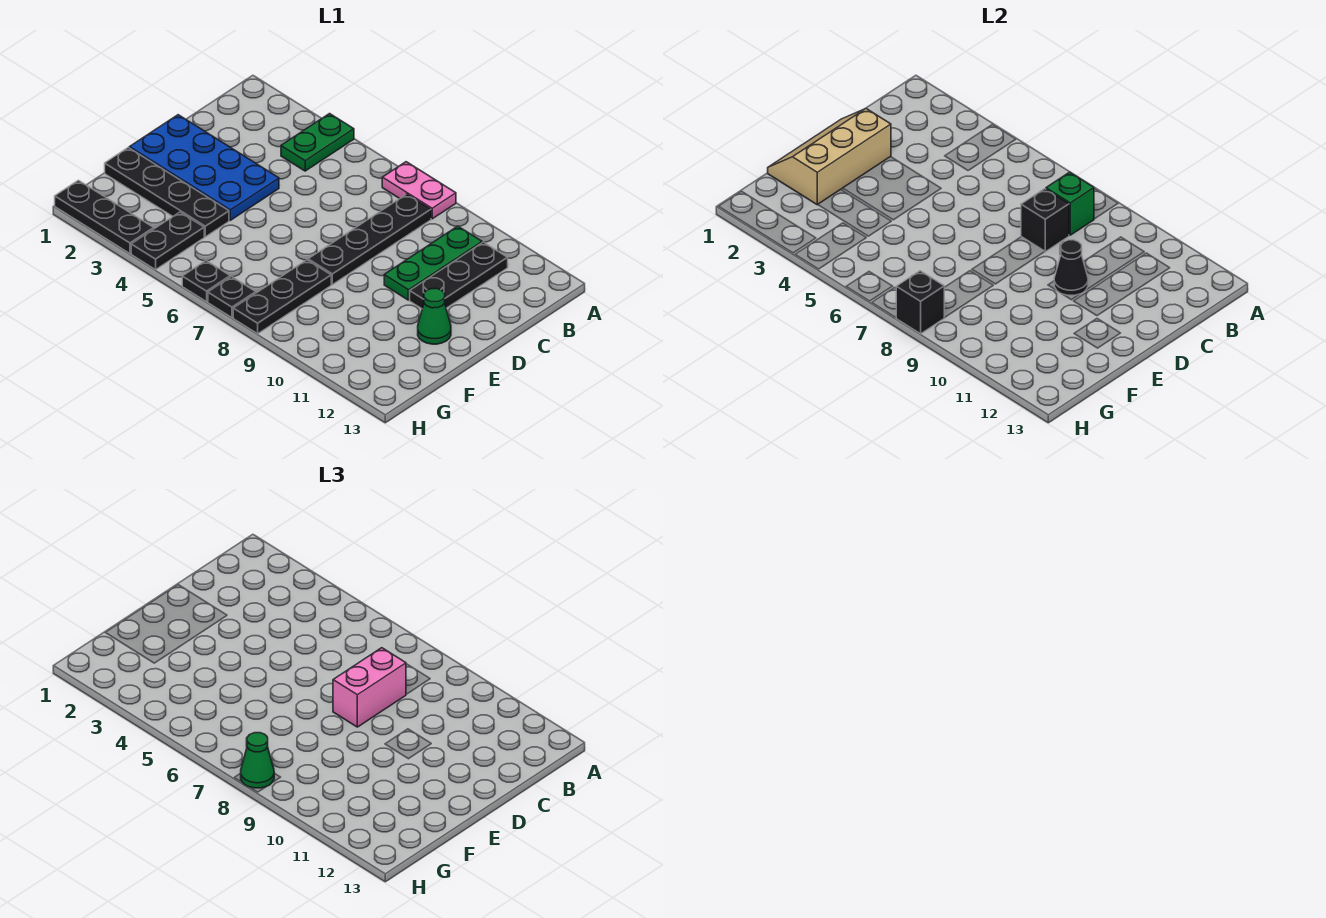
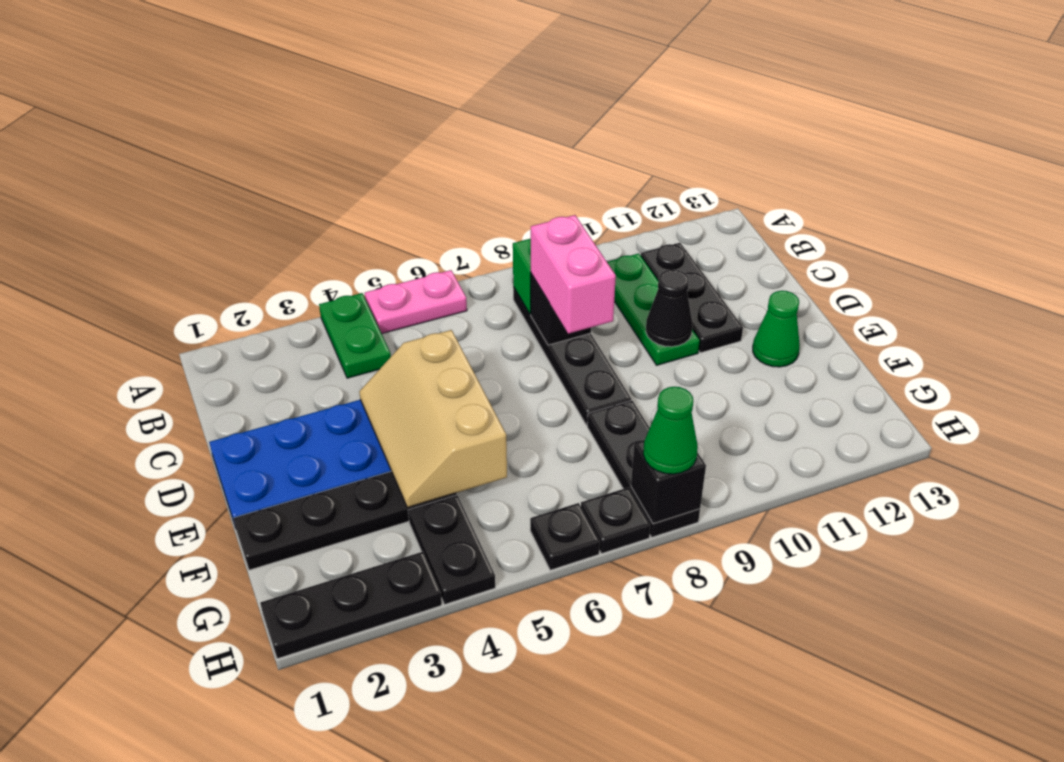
pink plate A7:A8 level 1 -> pink plate A5:A6 level 1
tan slope D1:F2 level 2 top 2 -> tan slope D4:F5 level 2 top 5

